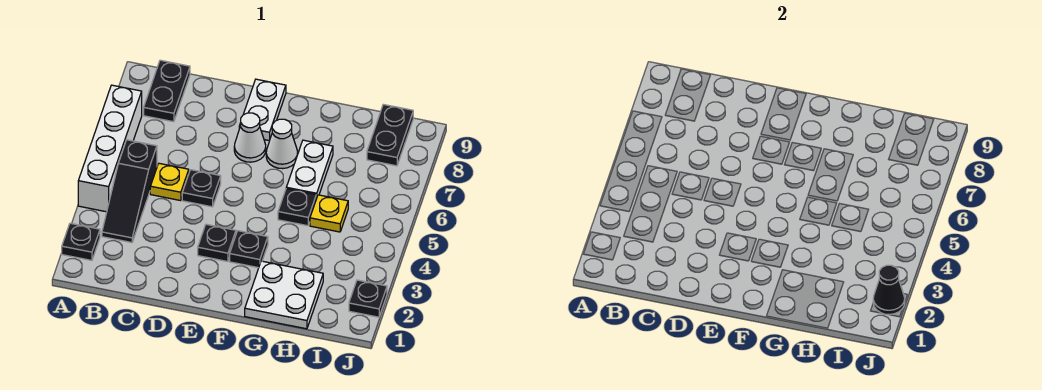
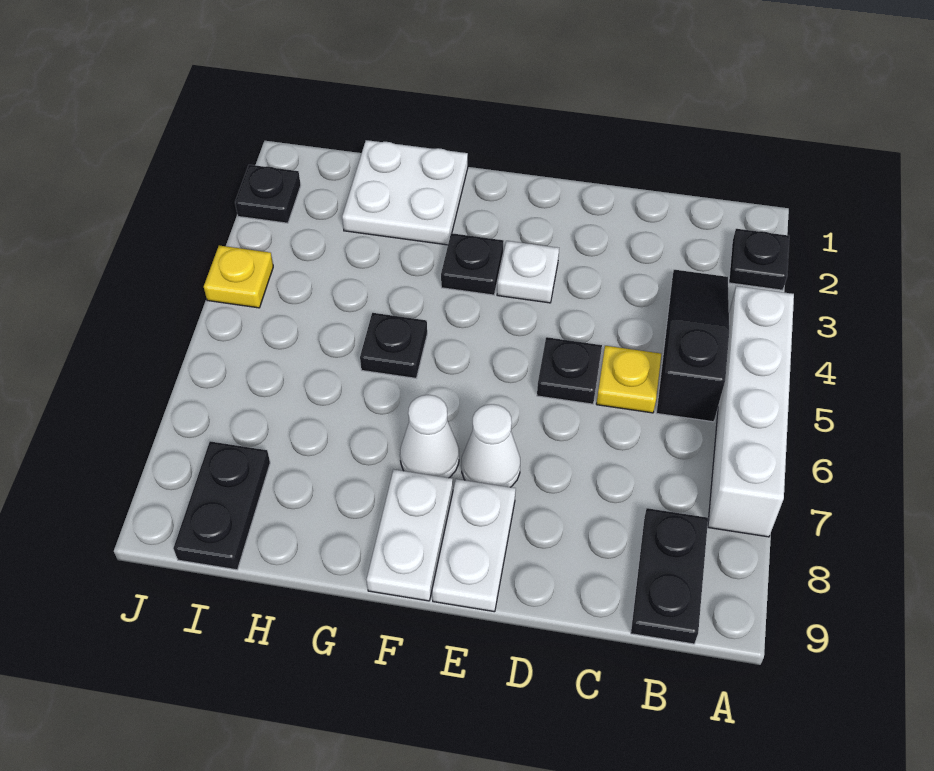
black plate E3 level 1 -> white plate E3 level 1
white plate G6:G7 level 1 -> white plate F8:F9 level 1
yellow plate H5 level 1 -> yellow plate J4 level 1
black cone J2 level 2 -> none

